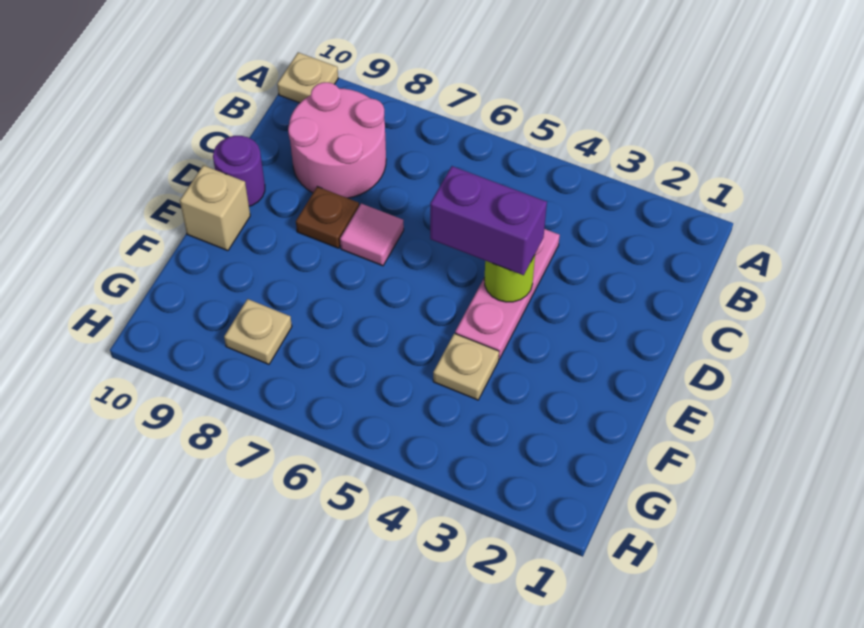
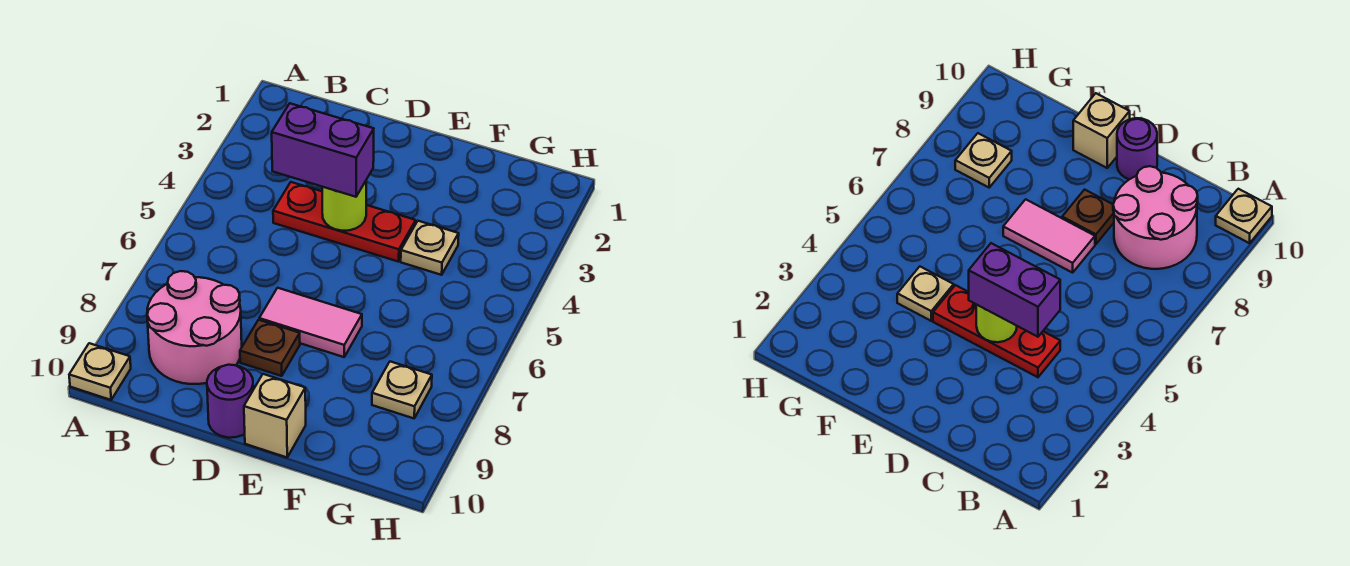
pink plate C4:E4 level 1 -> red plate C4:E4 level 1
purple brick D4:D5 level 3 -> purple brick C4:D4 level 3
pink tile D7 level 1 -> pink tile D7:E7 level 1

